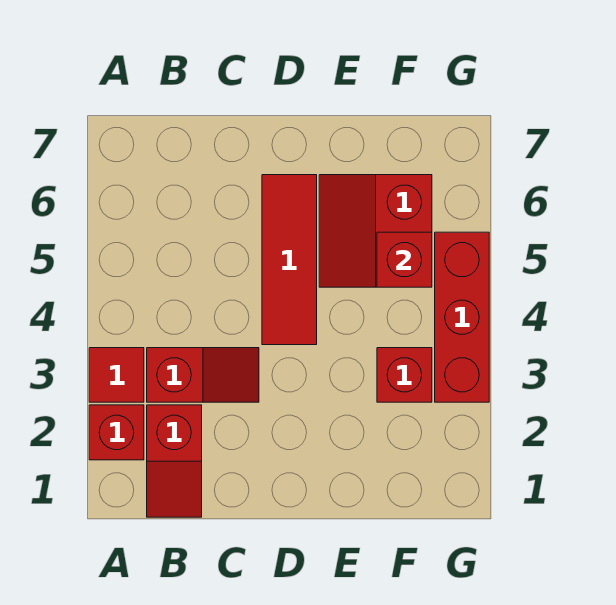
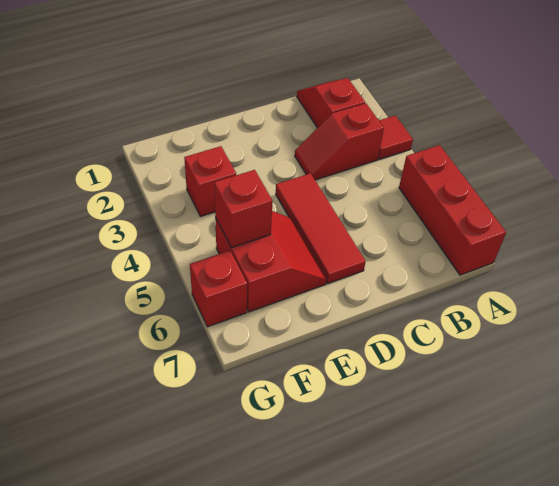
red brick A2 level 1 -> red brick G6 level 1
red brick G3:G5 level 1 -> red brick A5:A7 level 1

